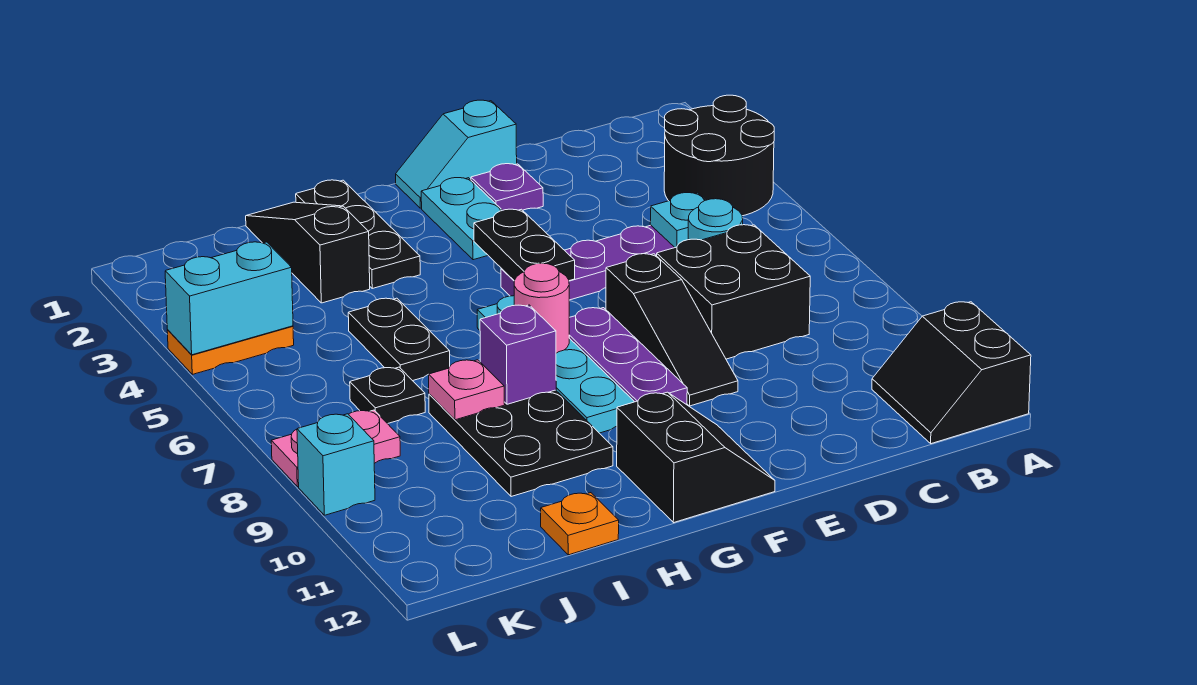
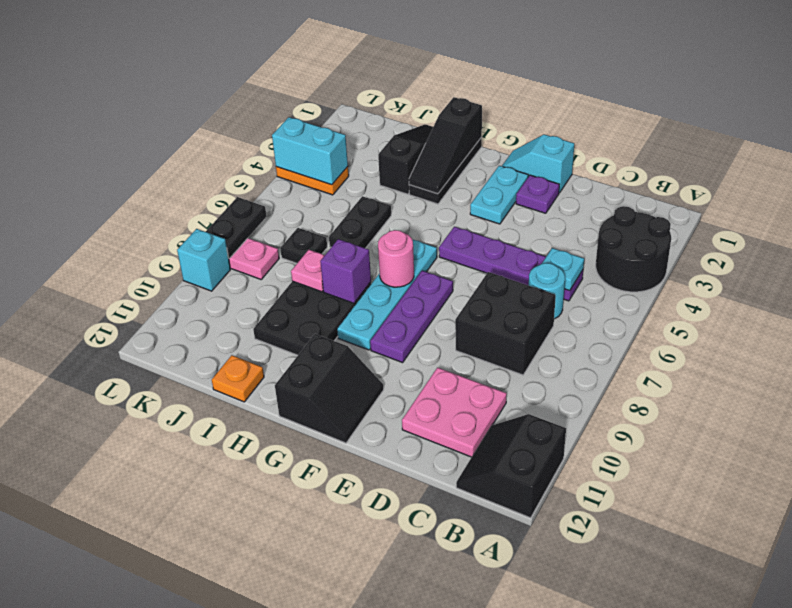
none -> pink plate C10:D11 level 1
black slope E7:E9 level 1 top 7 -> black slope H1:H3 level 2 top 1
black plate F4:F5 level 2 -> black plate L7:L8 level 2

